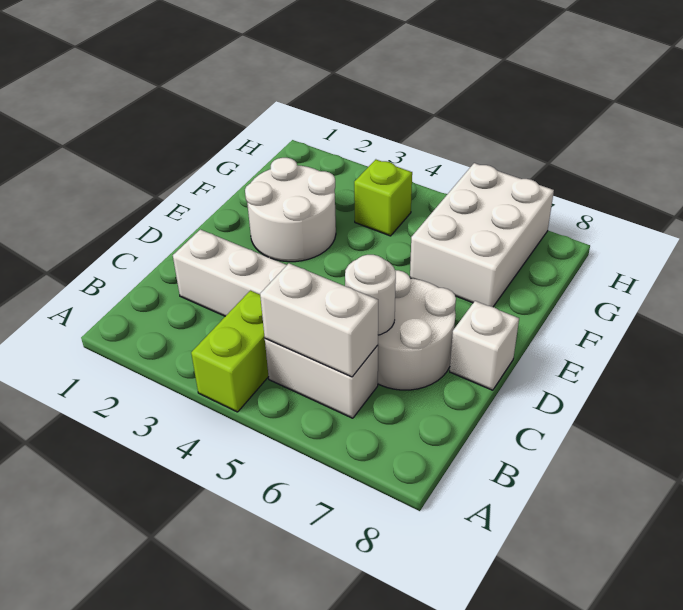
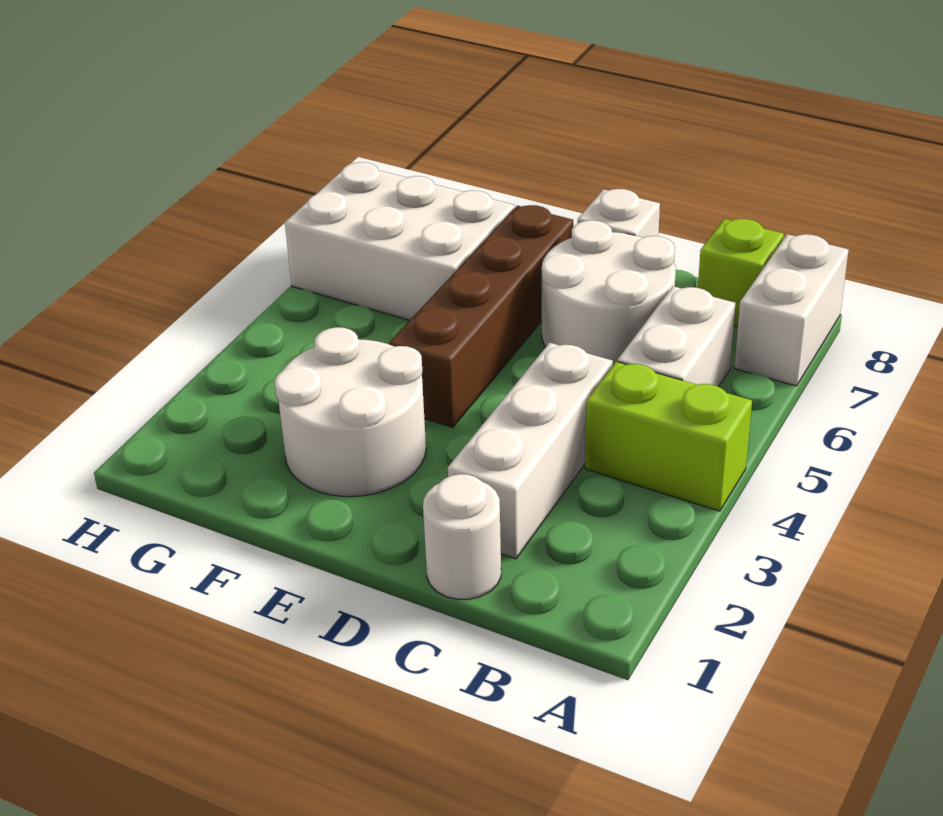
white brick B5:B6 level 2 -> white brick A7:A8 level 1
white round brick C6 level 2 -> white round brick C1 level 1
none -> brown brick E4:E7 level 1
lime brick G4 level 1 -> lime brick B8 level 1

